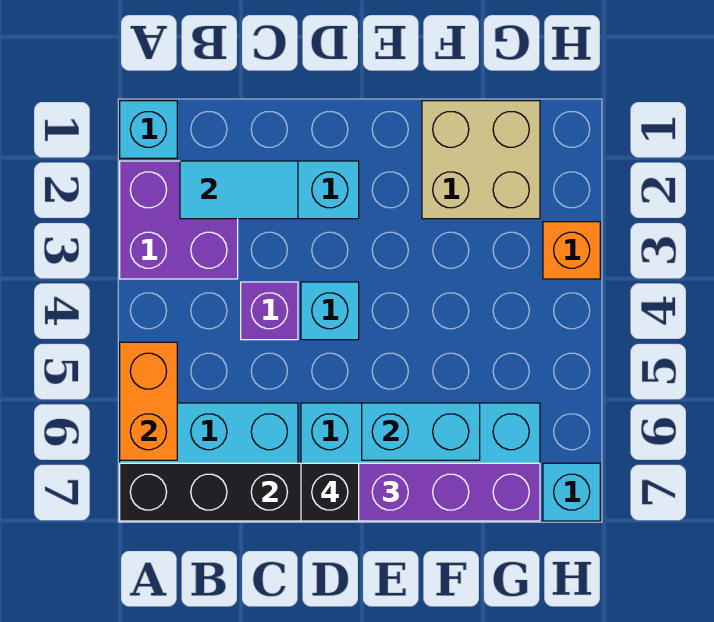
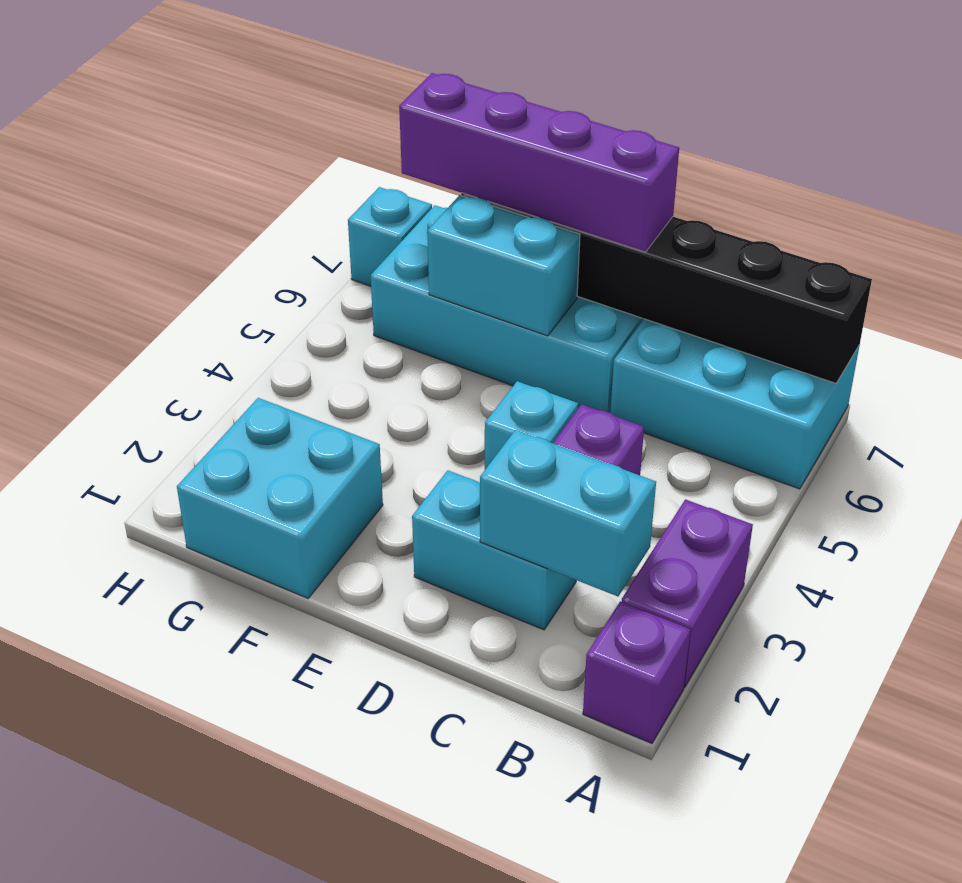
cyan brick A1 level 1 -> purple brick A1 level 1
purple brick A2:B3 level 1 -> purple brick A2:A3 level 1
orange brick A5:A6 level 2 -> none
cyan tile B2:C2 level 2 -> cyan brick B2:C2 level 2
black brick D7 level 4 -> none
tan brick F1:G2 level 1 -> cyan brick F1:G2 level 1
orange brick H3 level 1 -> none

